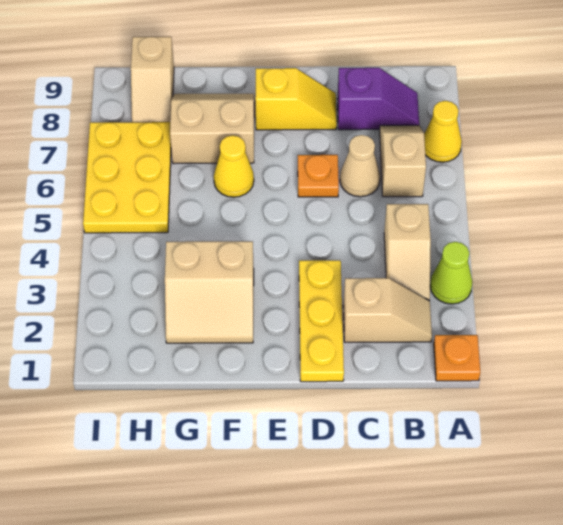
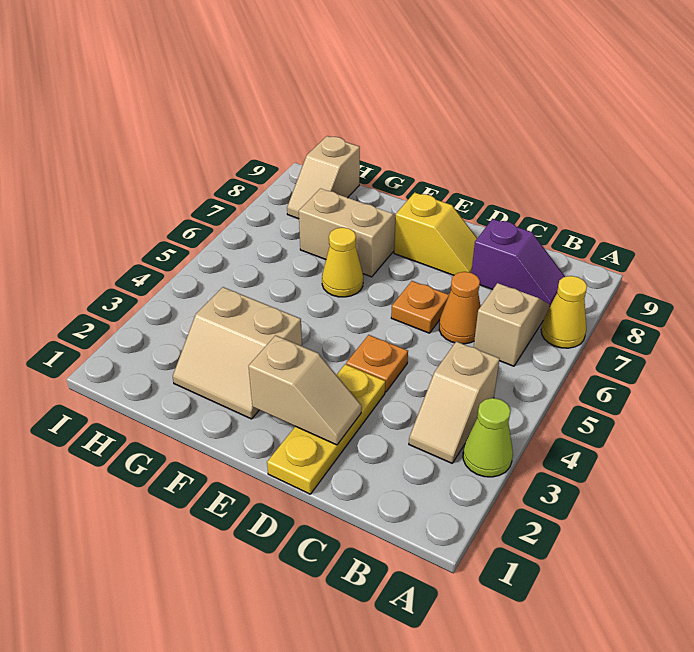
orange plate A1 level 1 -> orange plate D4 level 1
tan slope B2:C2 level 1 top C -> tan slope D2:E2 level 2 top E
tan cone C6 level 1 -> orange cone C6 level 1
yellow plate H5:I7 level 1 -> none

